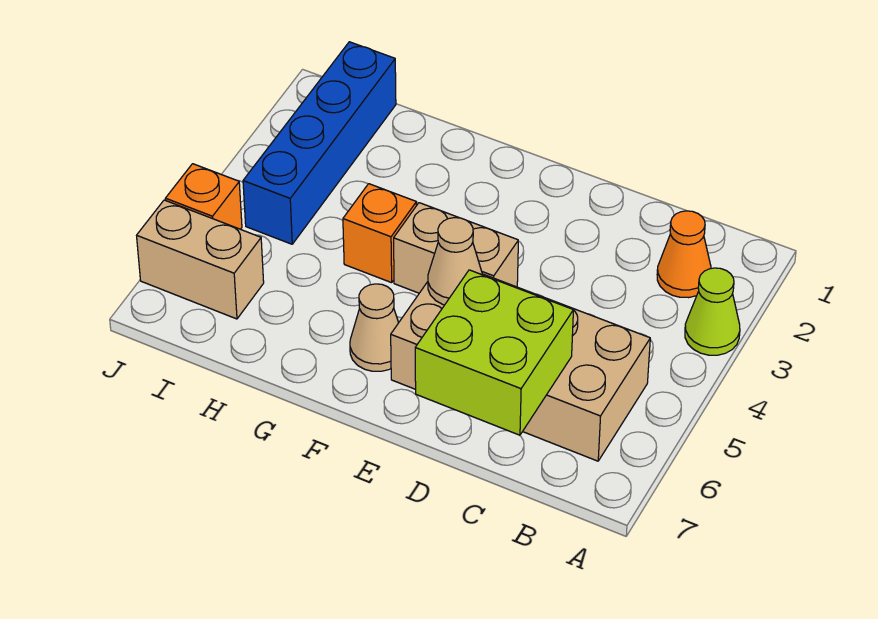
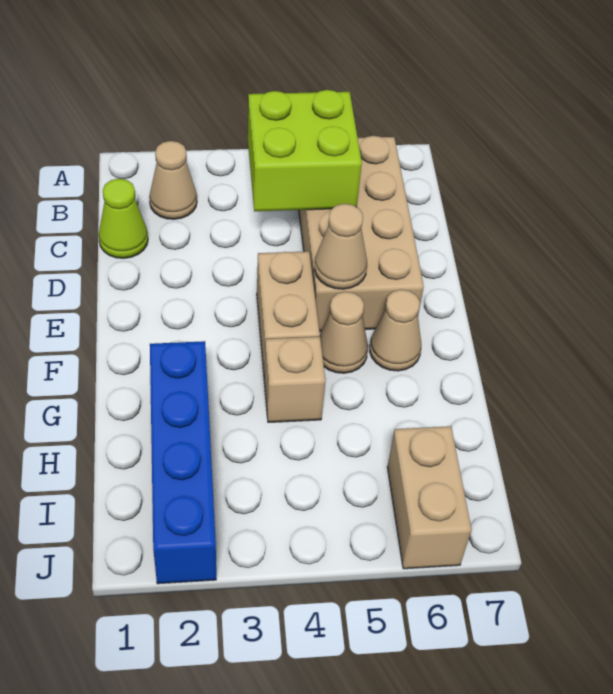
lime cone A3 level 1 -> lime cone C1 level 1
orange cone B2 level 1 -> tan cone B2 level 1
lime brick C6:D7 level 2 -> lime brick B4:C5 level 2
none -> tan cone F5 level 1
orange brick G4 level 1 -> tan brick G4 level 1
blue brick I1:I4 level 1 -> blue brick G2:J2 level 1
orange brick J5 level 1 -> none

